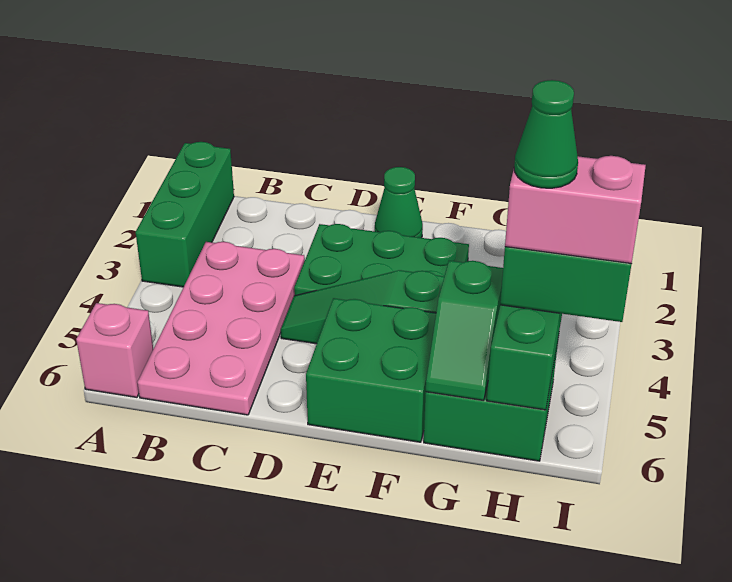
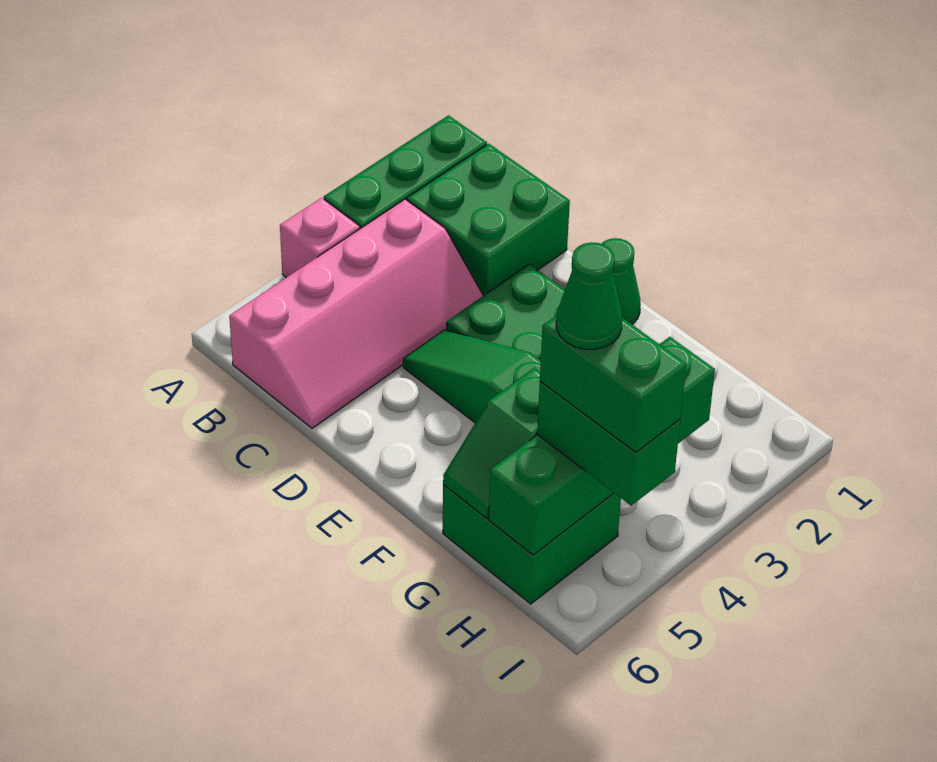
pink brick A6 level 1 -> pink brick A4 level 1
pink plate B3:C6 level 1 -> pink slope B3:C6 level 1 top B
green brick E5:F6 level 1 -> green brick B1:C2 level 1
pink brick H5:I5 level 4 -> green brick H5:I5 level 4

